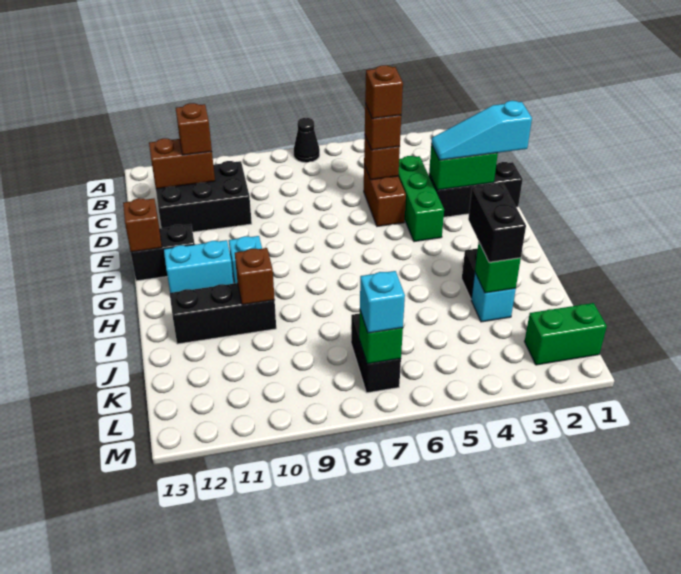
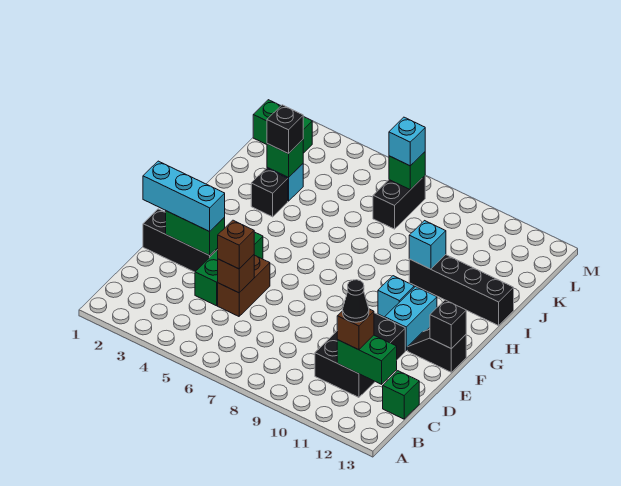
black cone A7 level 1 -> black cone C11 level 4
black brick C10:D12 level 1 -> black brick C10:E11 level 1
brown brick C11:C12 level 2 -> green brick C11:C12 level 2
none -> green brick C13 level 1
brown brick D5 level 4 -> none
cyan slope E1:E3 level 3 top 1 -> cyan brick E1:E3 level 3
black brick F12:F13 level 1 -> black slope F12:F13 level 1 top 13
brown brick F13 level 2 -> black brick F13 level 2
cyan brick G11:G12 level 1 -> cyan brick F11:G11 level 1
black brick I3:J3 level 3 -> black brick J3 level 3
black brick I10:I12 level 1 -> black brick I10:I13 level 1
brown brick I10 level 2 -> cyan brick I10 level 2

